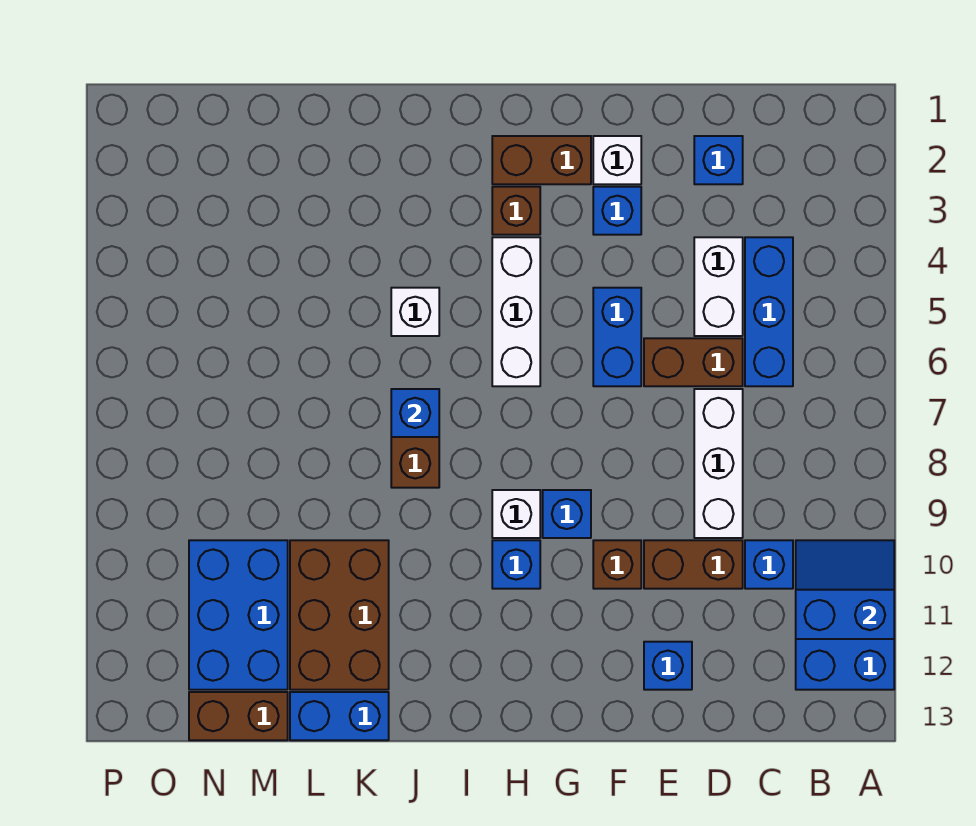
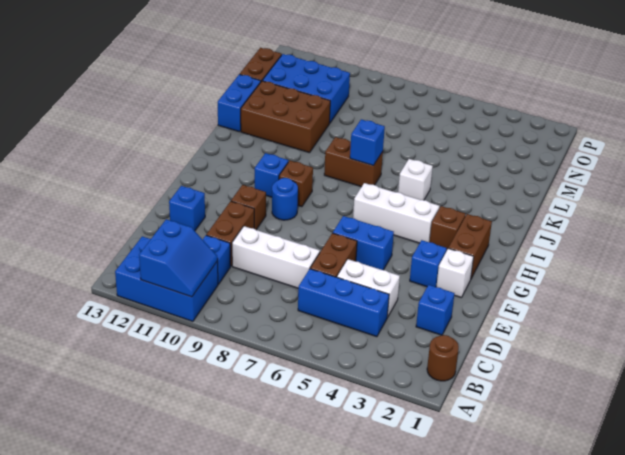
none -> brown round brick B1 level 1
blue brick G9 level 1 -> blue round brick G9 level 1
white brick H9 level 1 -> brown brick H9 level 1

